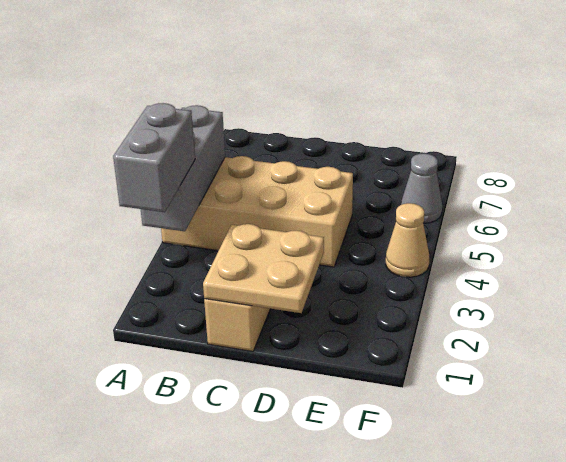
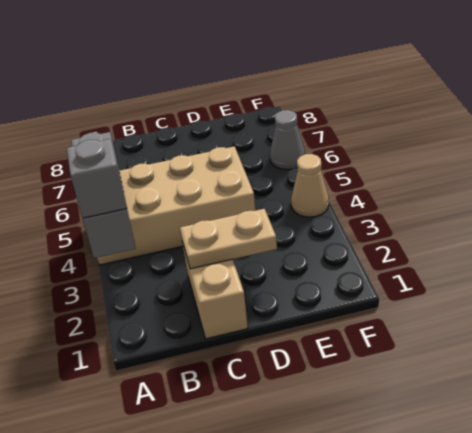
grey brick A2:A3 level 3 -> grey brick A3 level 3
tan plate C1:D2 level 2 -> tan plate C2:D2 level 2

